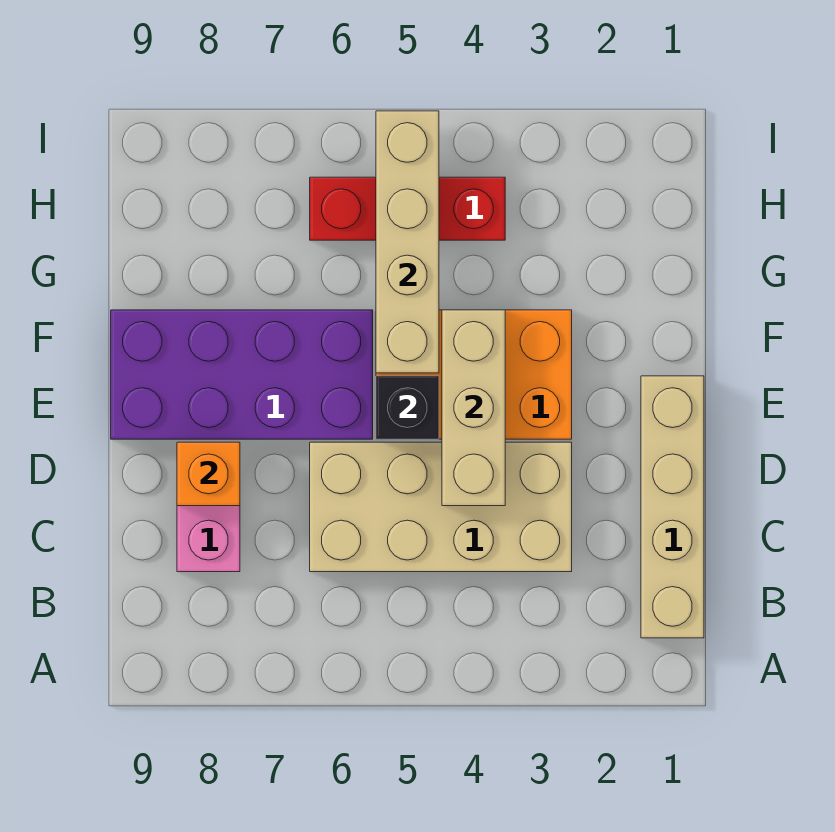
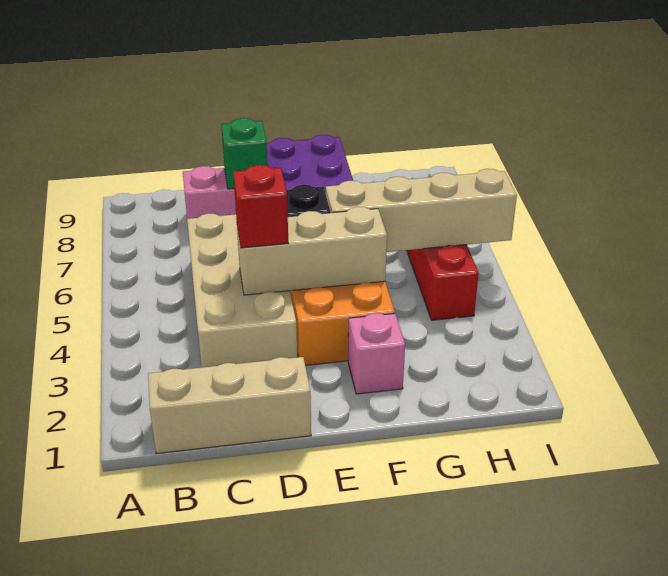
tan brick B1:E1 level 1 -> tan brick B1:D1 level 1
none -> red brick D4 level 3
orange brick D8 level 2 -> green brick D8 level 2
none -> pink brick F2 level 1

